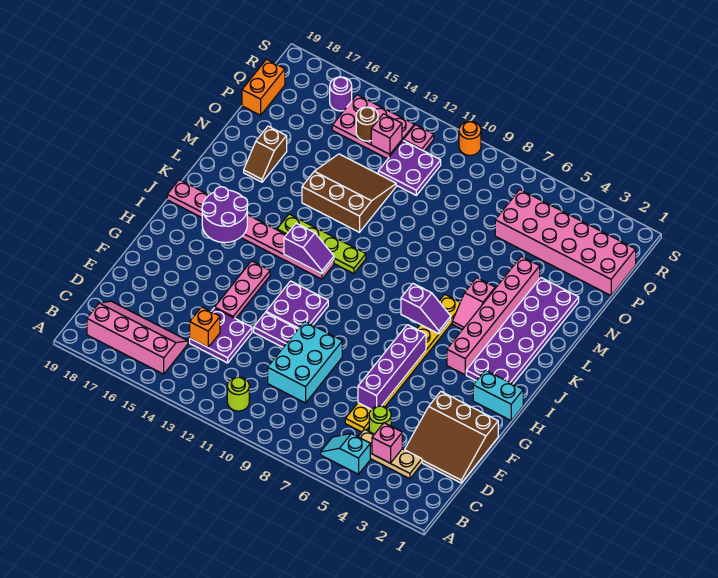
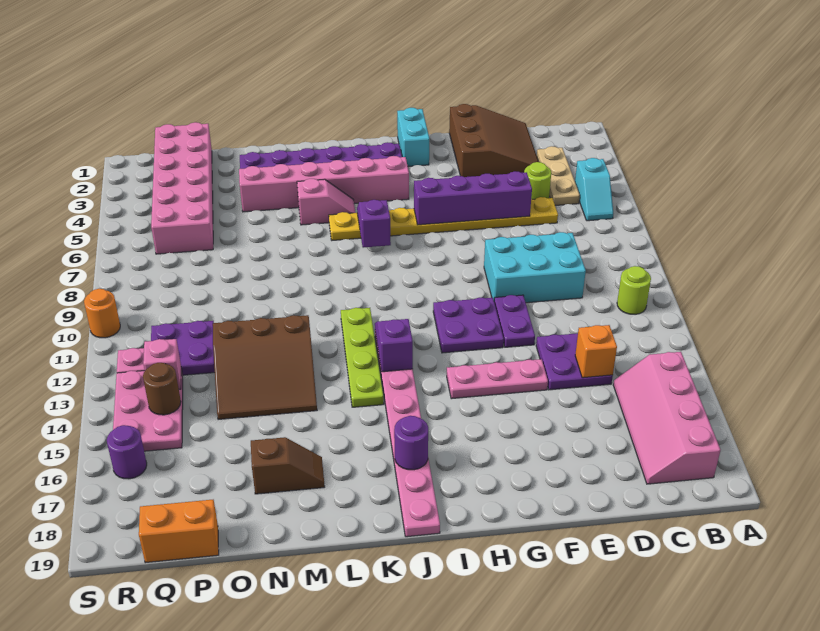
pink brick C4 level 2 -> none
purple round brick I16:J17 level 2 -> purple round brick J17 level 2
brown slope M12:O14 level 1 top M -> brown slope M12:O14 level 1 top 12

